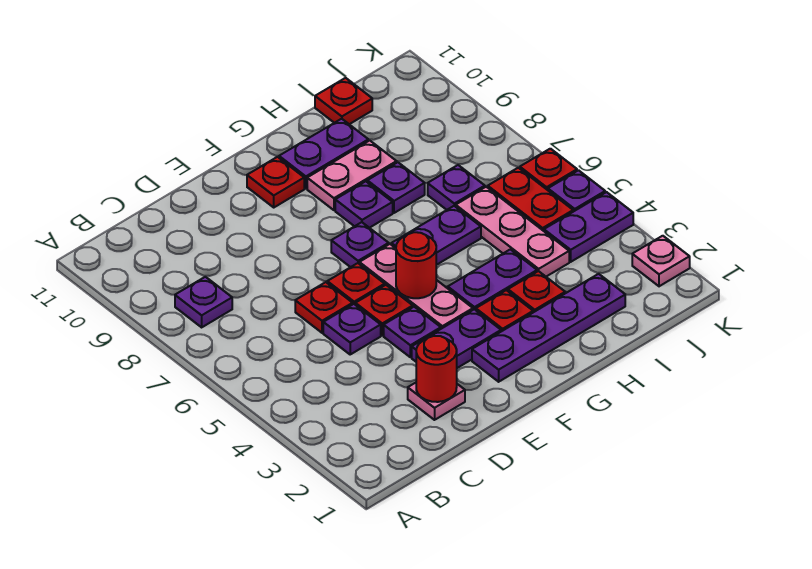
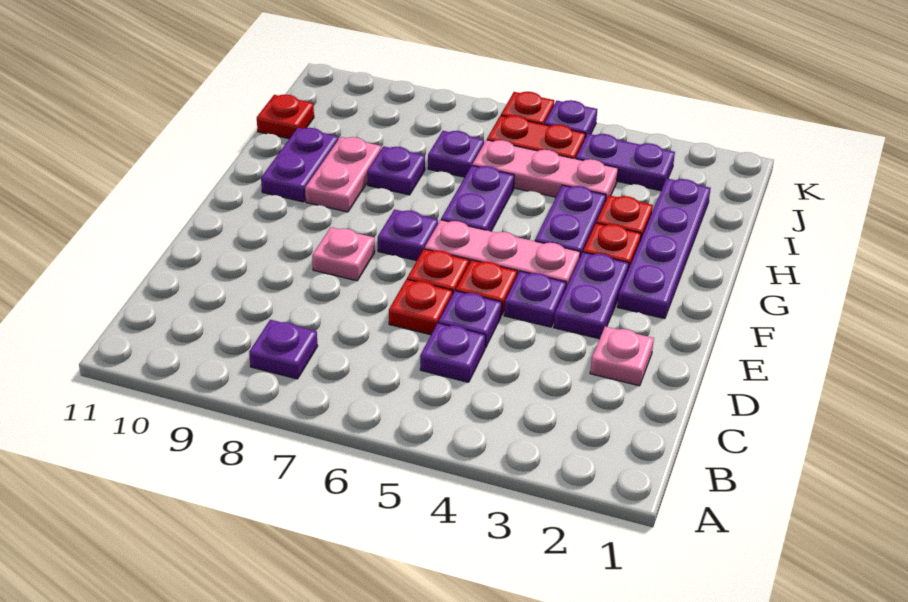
red round brick D2 level 2 -> none
red round brick F5 level 2 -> none
red plate F10 level 1 -> none
purple plate G8 level 1 -> purple plate C5 level 1
purple plate J4:K4 level 1 -> purple plate J3:J4 level 1
pink plate K2 level 1 -> pink plate E8 level 1

